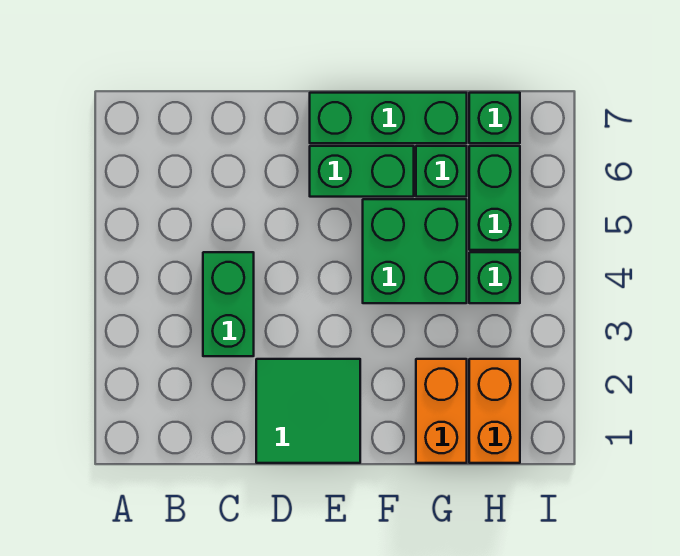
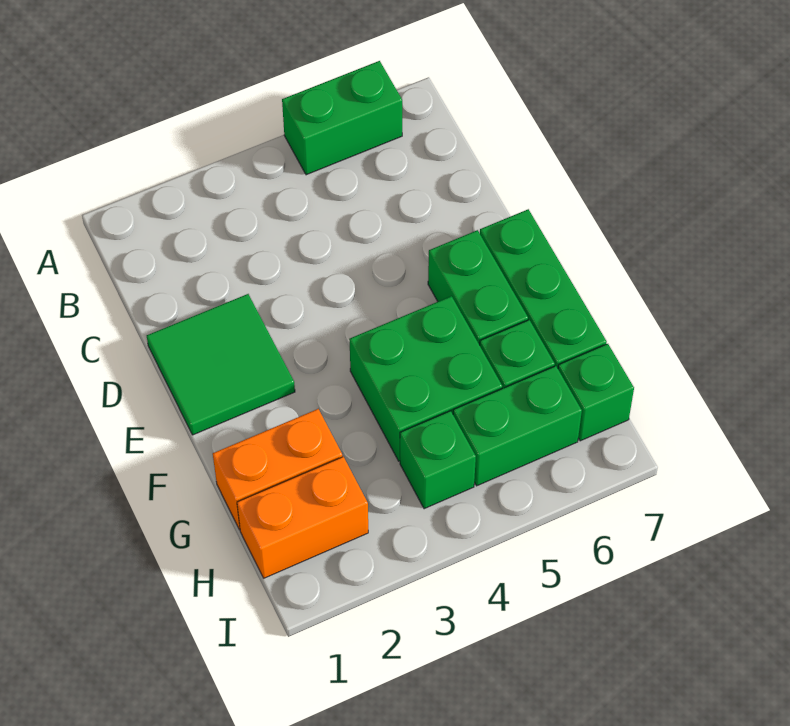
green brick C3:C4 level 1 -> green brick A5:A6 level 1

